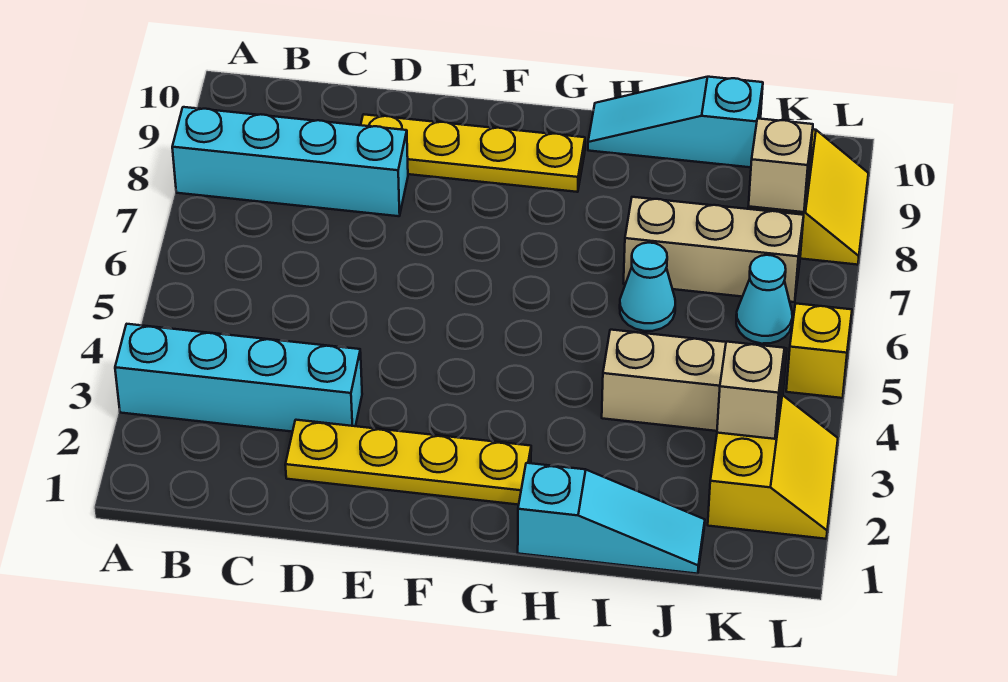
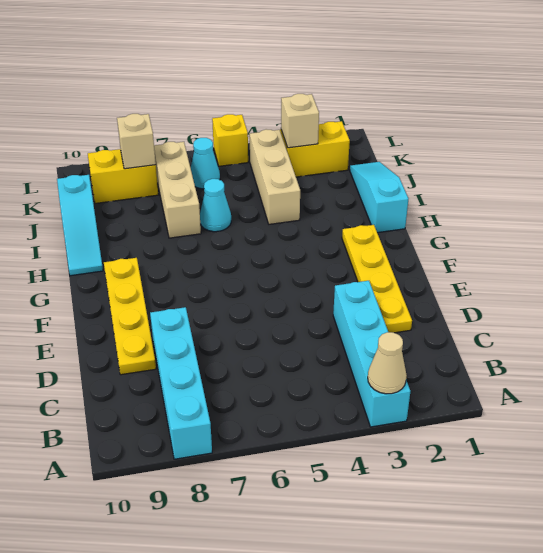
none -> tan cone A3 level 2

